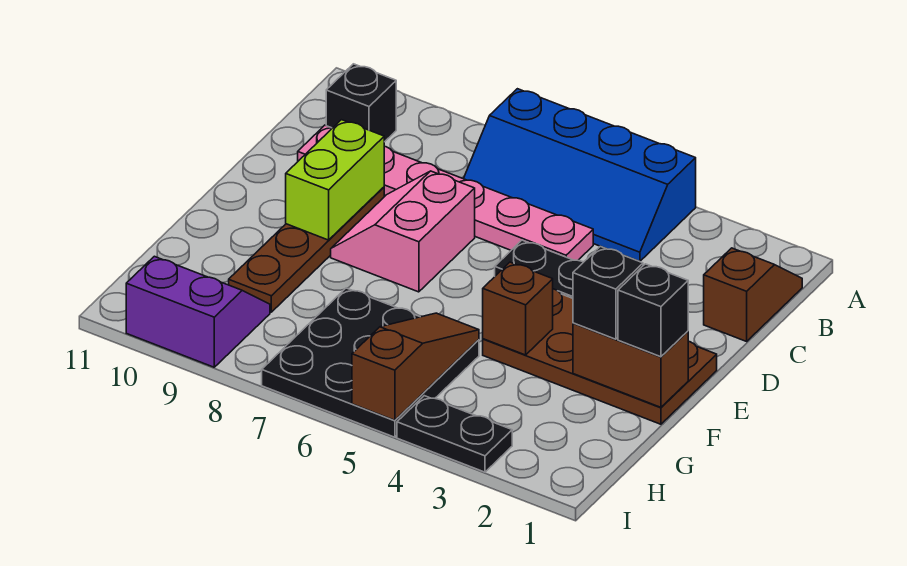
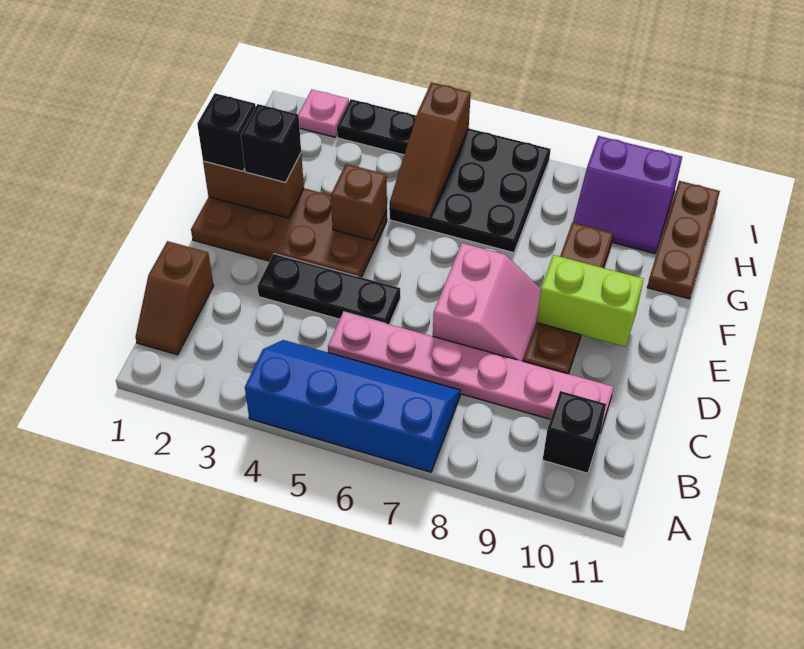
lime brick D9:E9 level 2 -> lime brick E9:E10 level 2
none -> brown plate G11:I11 level 1
none -> pink plate I2 level 1

